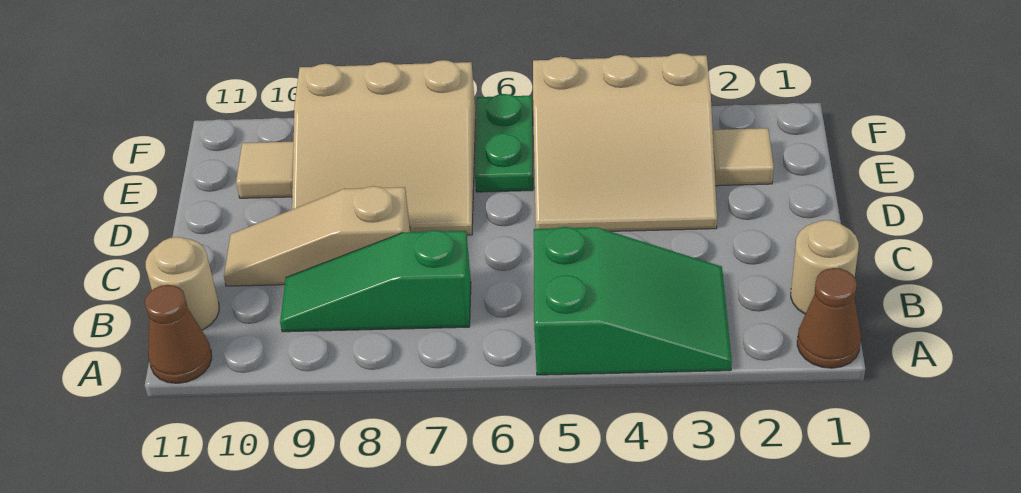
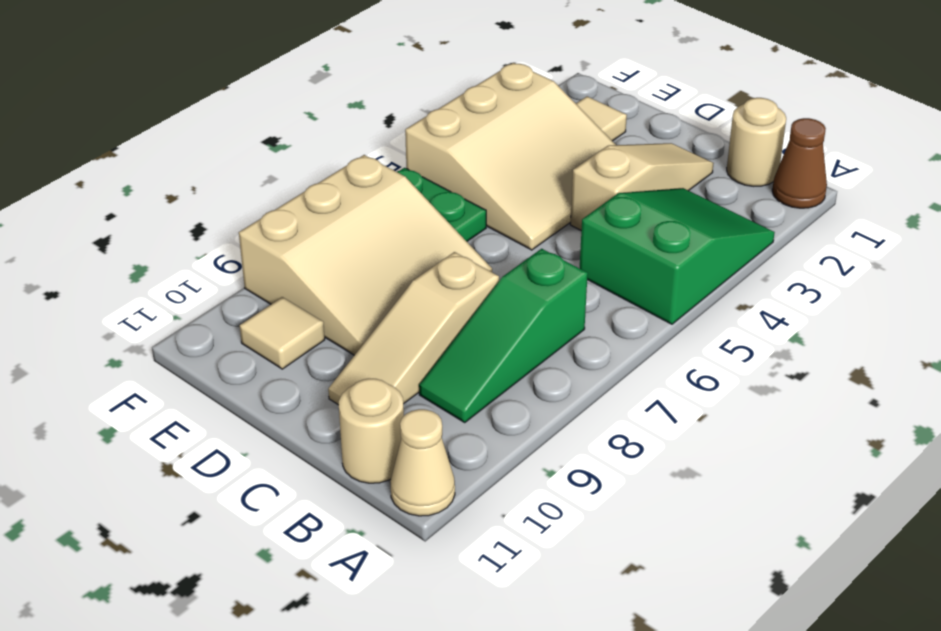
brown cone A11 level 1 -> tan cone A11 level 1
none -> tan slope C2:C4 level 1 top 4

